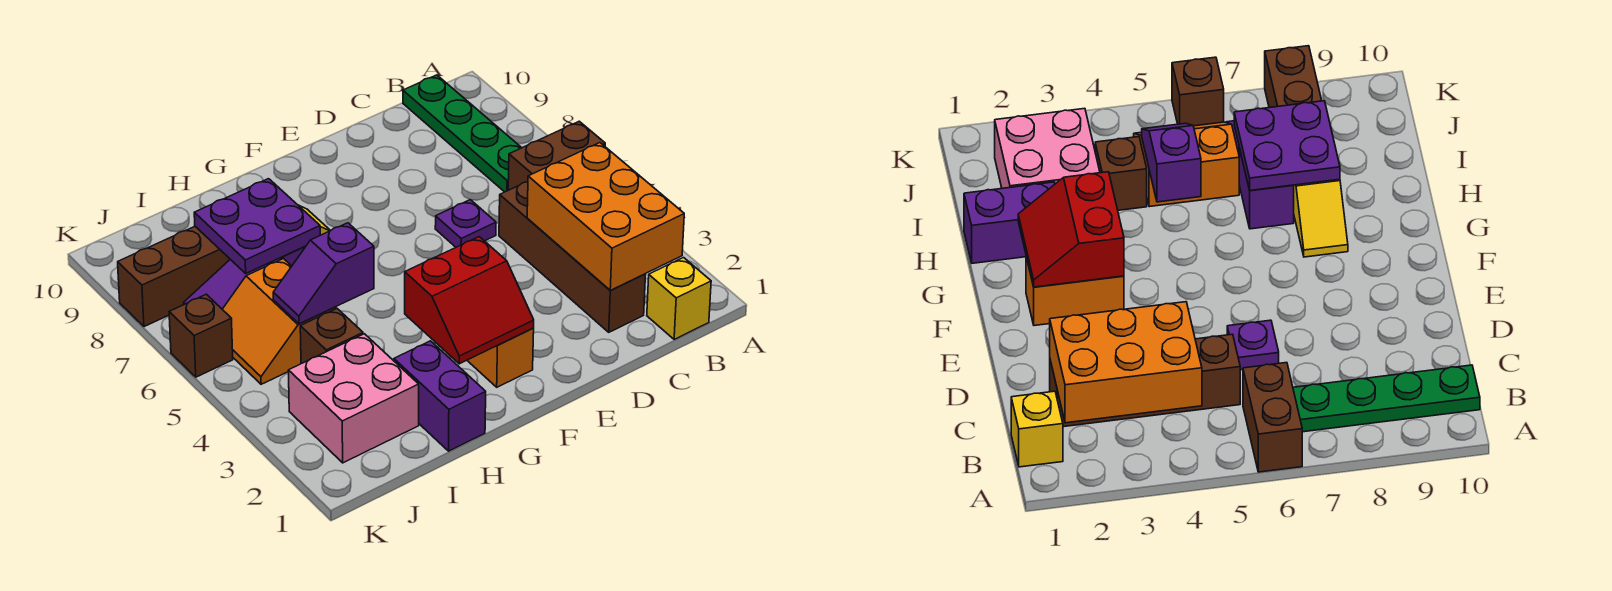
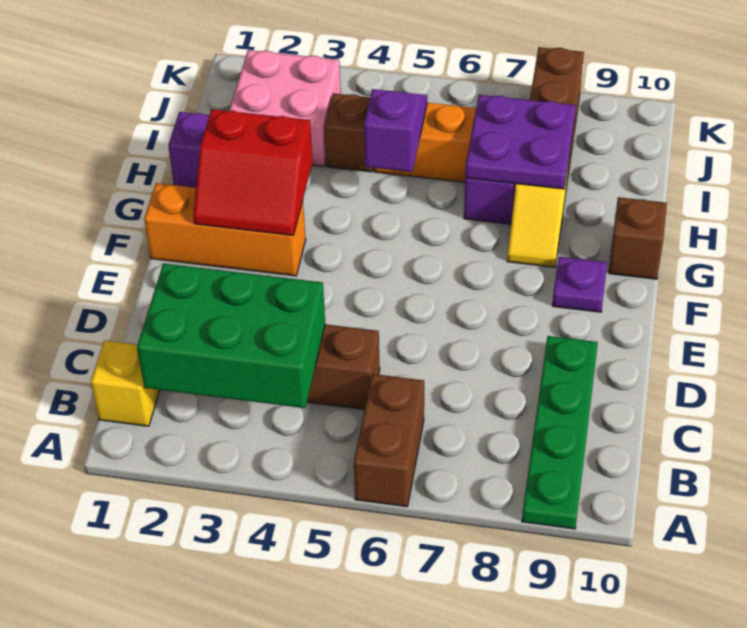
orange brick B2:C4 level 2 -> green brick B2:C4 level 2
green plate B7:B10 level 1 -> green plate A9:D9 level 1
purple plate D6 level 1 -> purple plate F9 level 1
orange brick F2:F3 level 1 -> orange brick F1:F3 level 1
red slope F2:G3 level 2 top 3 -> red slope F2:G3 level 2 top G
brown brick K6 level 1 -> brown brick G10 level 1

